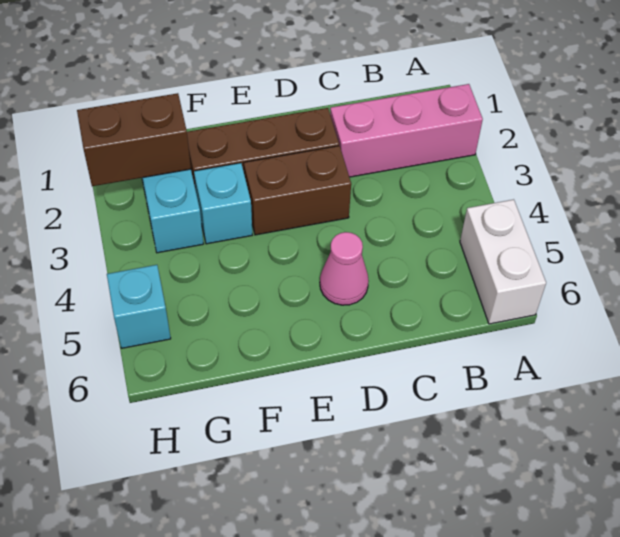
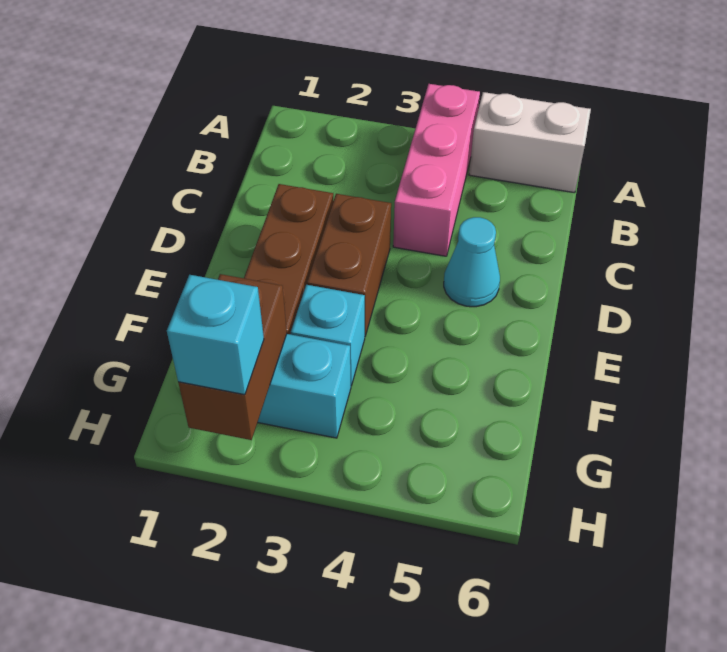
pink brick A2:C2 level 1 -> pink brick A4:C4 level 1
pink cone D5 level 1 -> cyan cone D5 level 1
cyan brick H5 level 1 -> cyan brick H2 level 3

